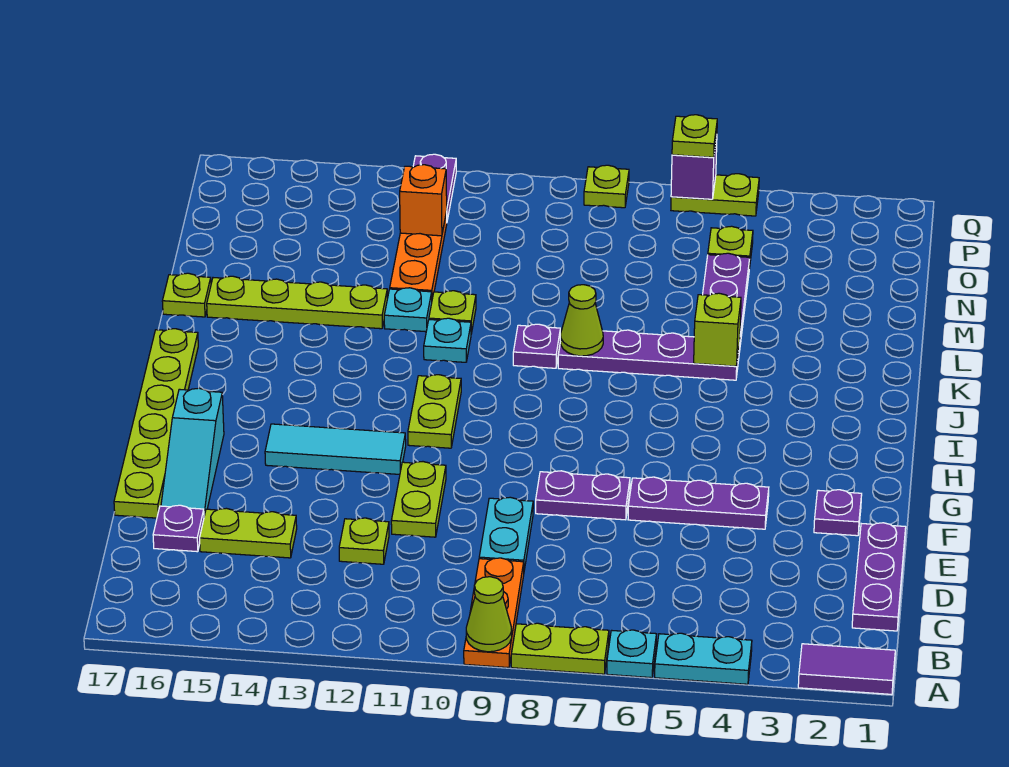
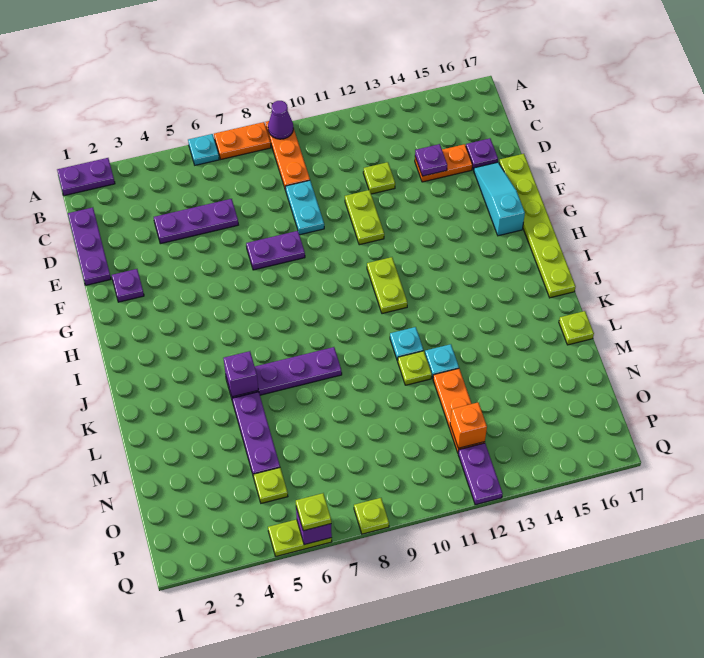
purple tile A1:A2 level 1 -> purple plate A1:A2 level 1
cyan plate A4:A5 level 1 -> none
lime plate A7:A8 level 1 -> orange plate A7:A8 level 1
lime cone A9 level 2 -> purple cone A9 level 2
lime plate D14:D15 level 1 -> orange plate D14:D15 level 1
purple plate F4:F6 level 1 -> purple plate D4:D6 level 1
cyan tile G12:G14 level 1 -> none
lime brick K5 level 2 -> purple brick K5 level 2
lime cone K8 level 2 -> none
purple plate K9 level 1 -> purple plate D14 level 2
lime plate L13:L16 level 1 -> none

